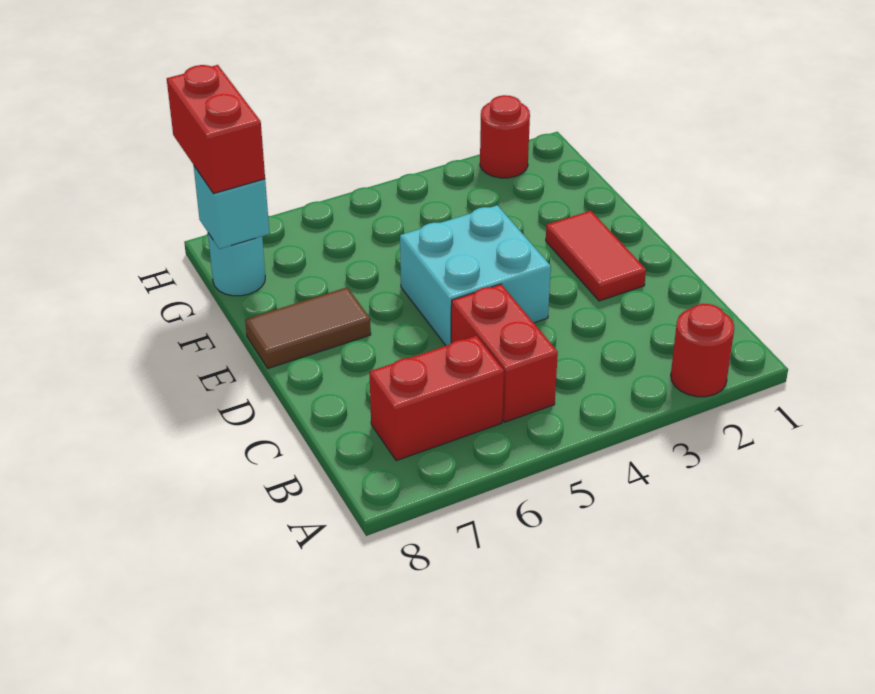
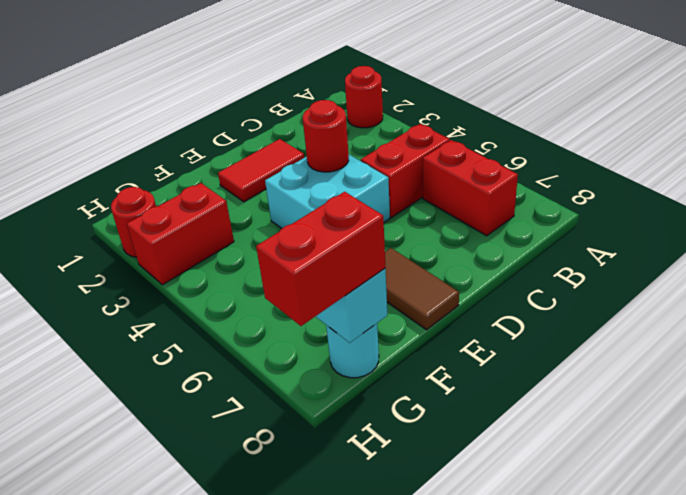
none -> red round brick D4 level 2
none -> red brick G3:H3 level 1

